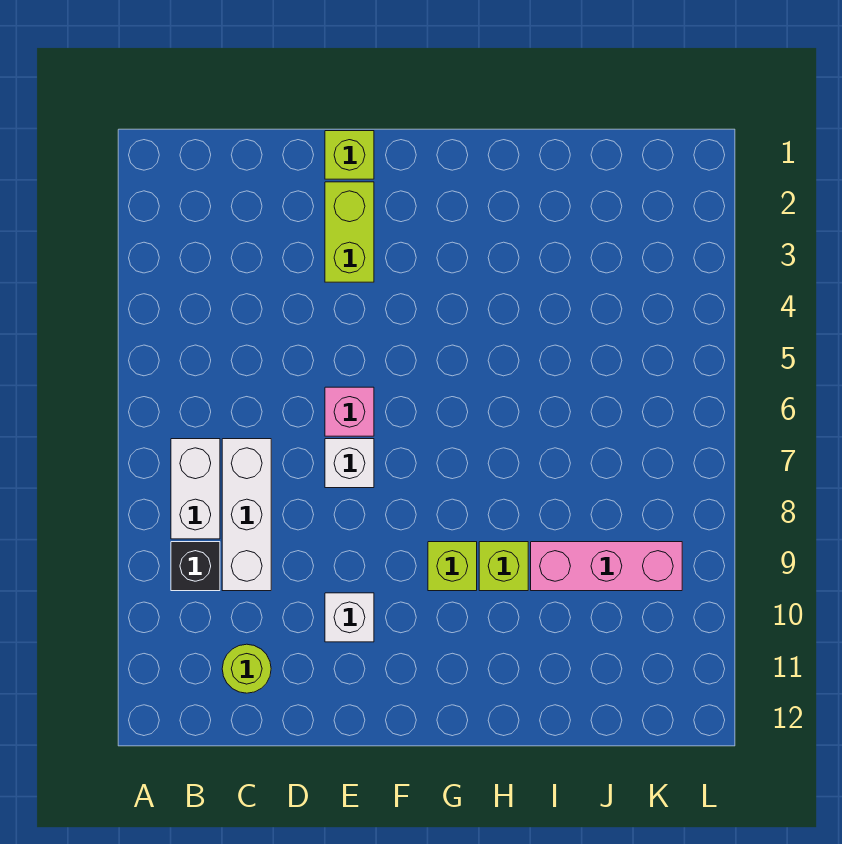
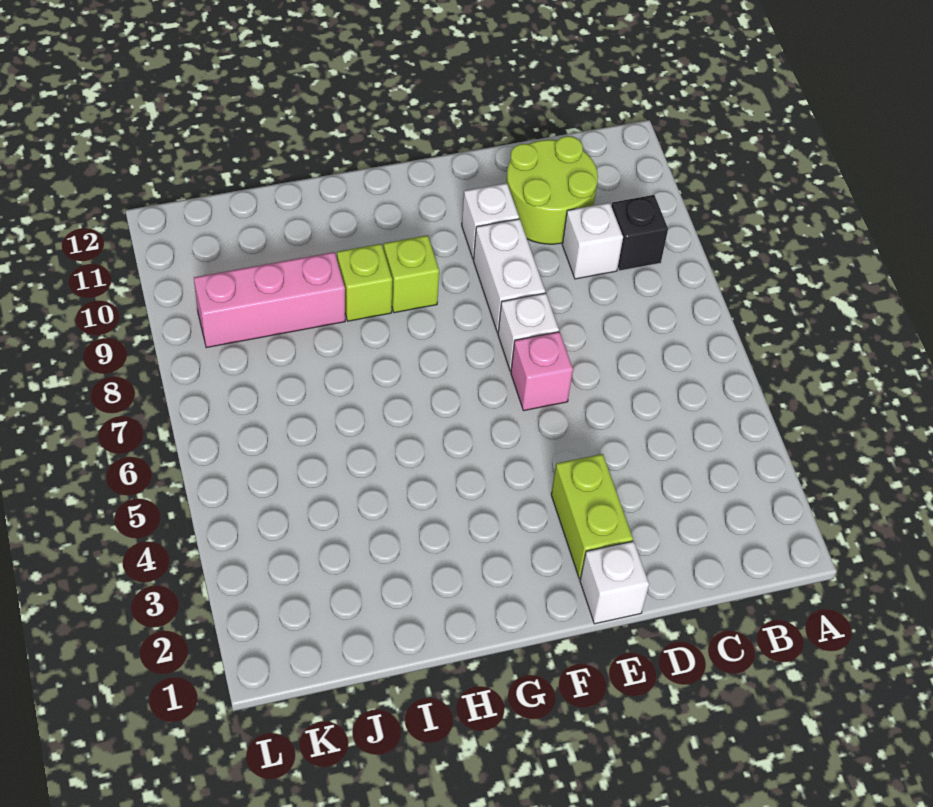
white brick B7:B8 level 1 -> white brick E8:E9 level 1
white brick C7:C9 level 1 -> white brick C9 level 1
lime round brick C11 level 1 -> lime round brick C10:D11 level 1
lime brick E1 level 1 -> white brick E1 level 1

